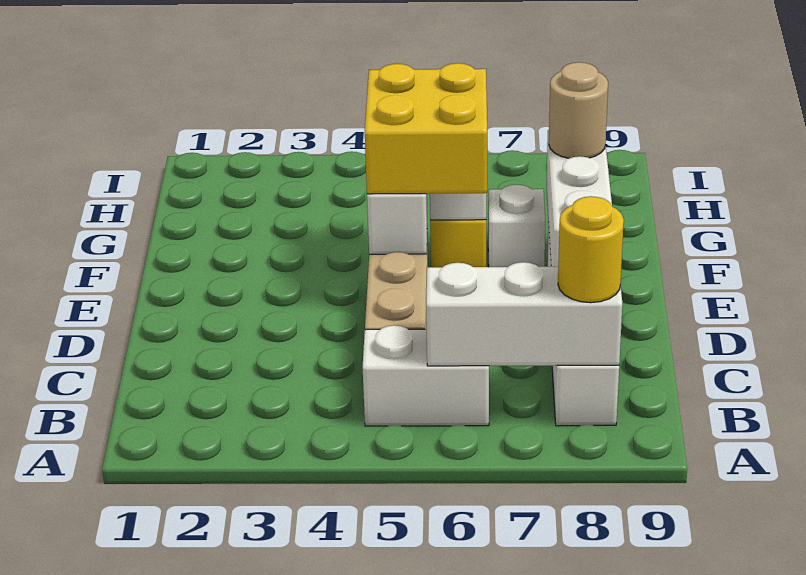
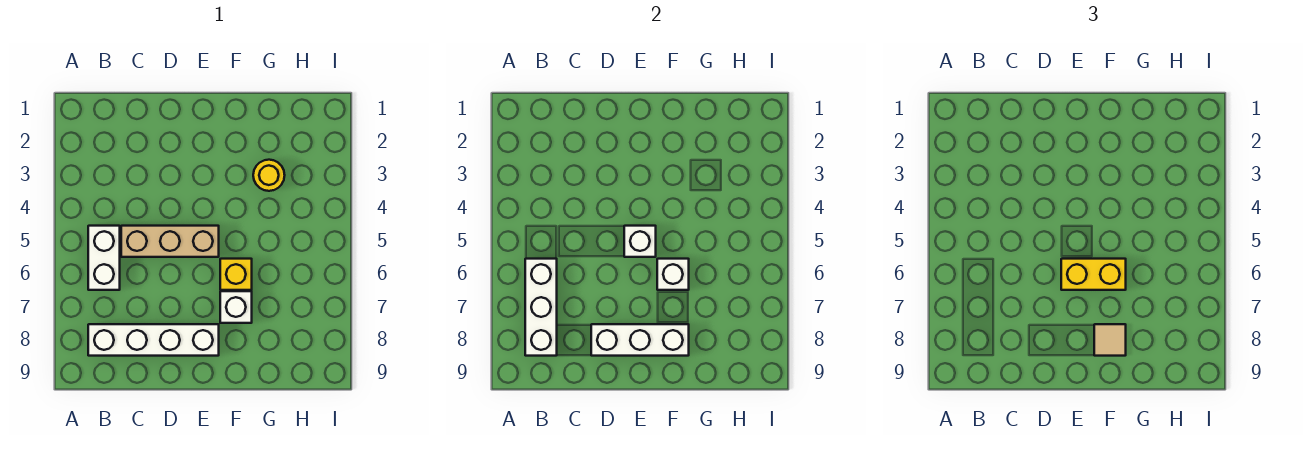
yellow round brick B8 level 3 -> yellow round brick G3 level 1
yellow brick E5:F6 level 3 -> yellow brick E6:F6 level 3
tan round brick F8 level 3 -> tan tile F8 level 3

